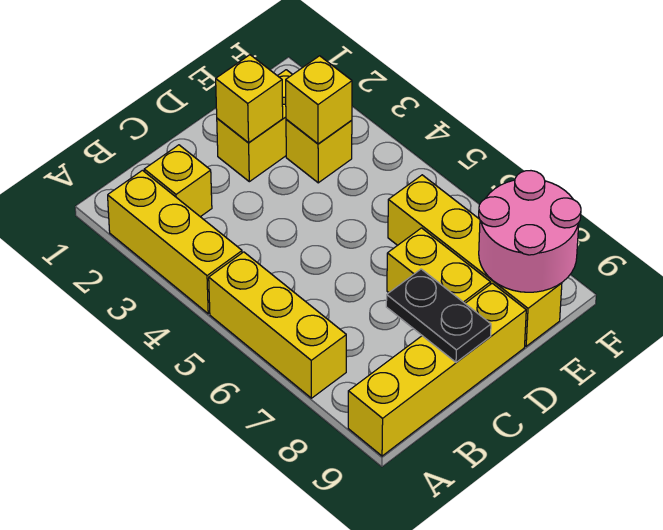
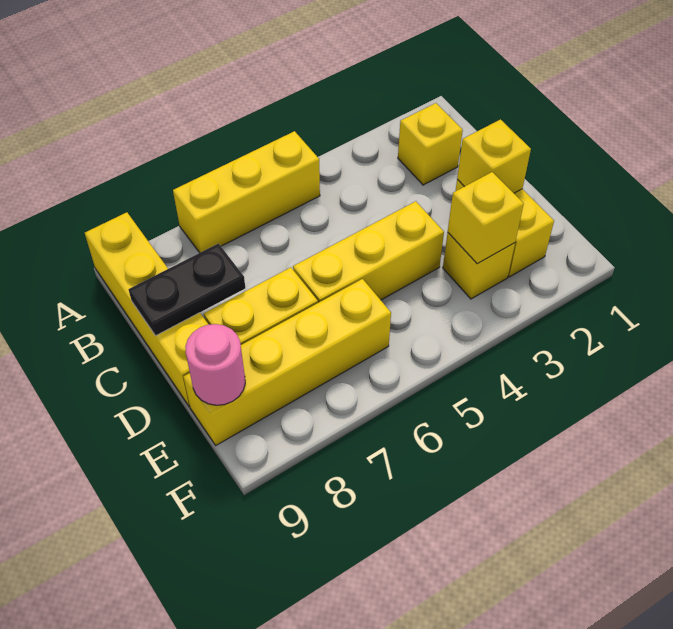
yellow brick A2:A4 level 1 -> yellow brick D4:D6 level 1
pink round brick E8:F9 level 2 -> pink round brick E9 level 2

